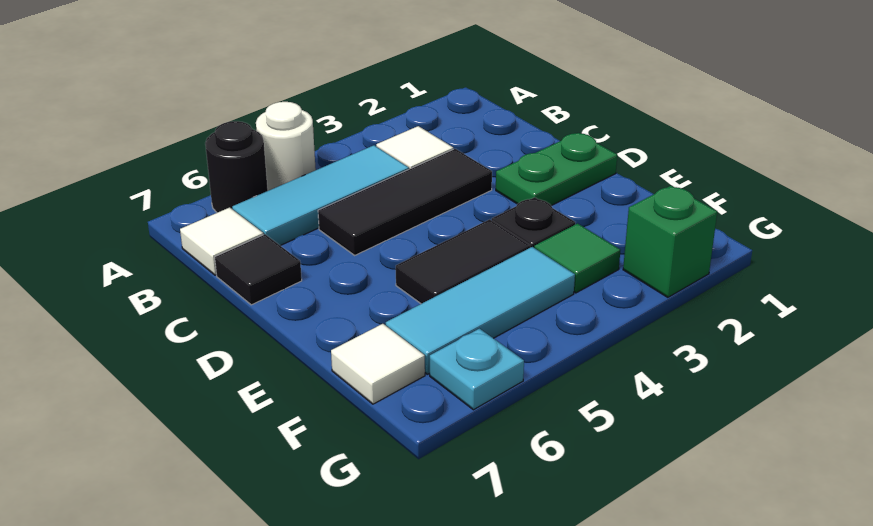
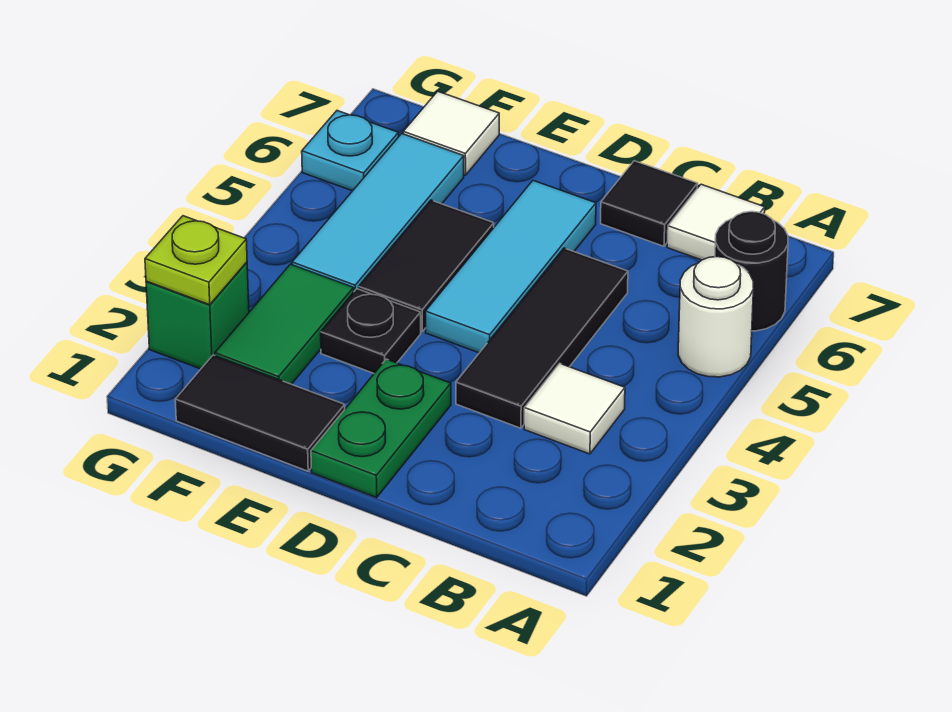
cyan tile B4:B6 level 1 -> cyan tile D4:D6 level 1
none -> black tile E1:F1 level 1
green tile F3 level 1 -> green tile F2:F3 level 1
none -> lime plate G2 level 2

